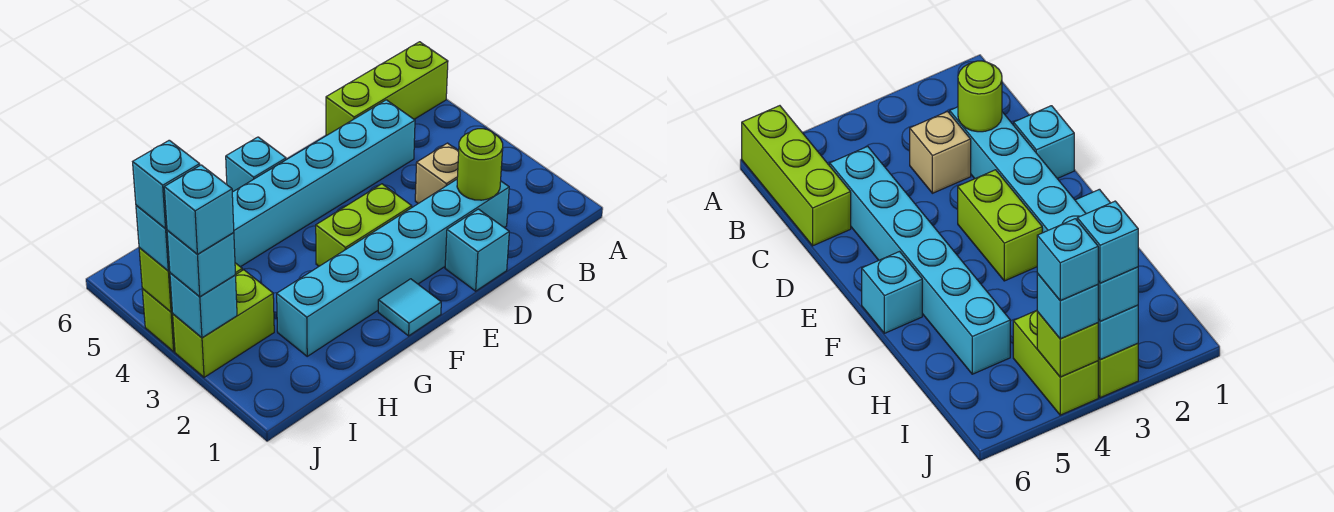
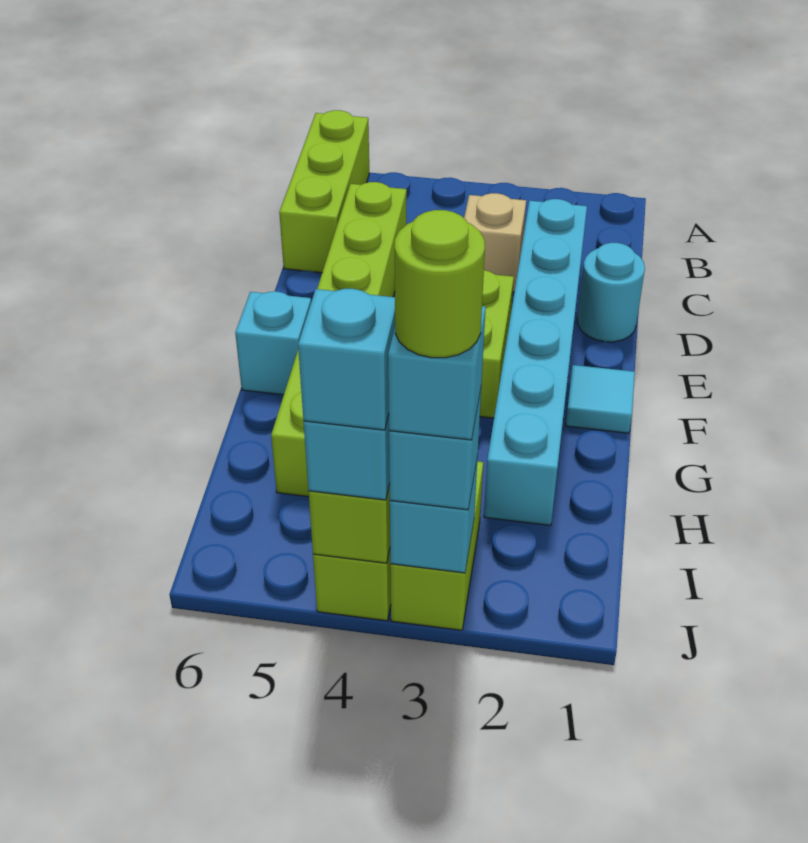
lime round brick C2 level 2 -> lime round brick J3 level 5
cyan brick C5:H5 level 1 -> lime brick C5:H5 level 1
cyan brick D1 level 1 -> cyan round brick D1 level 1

